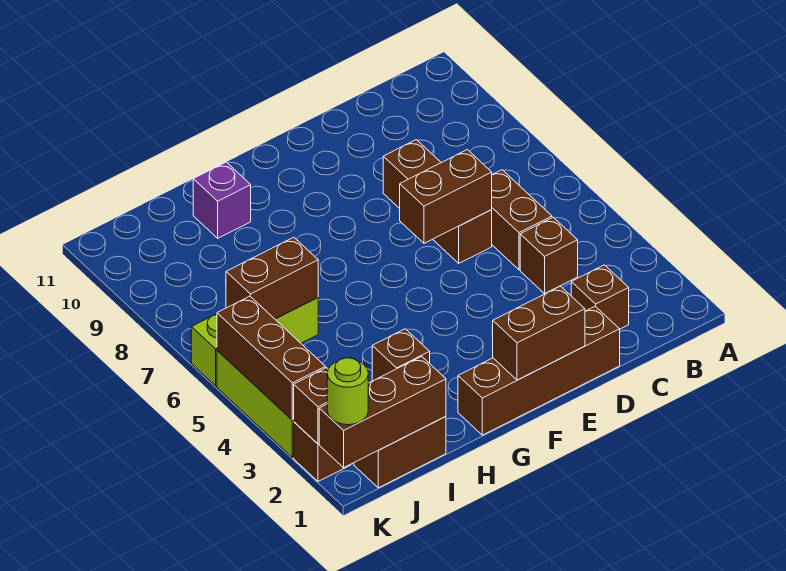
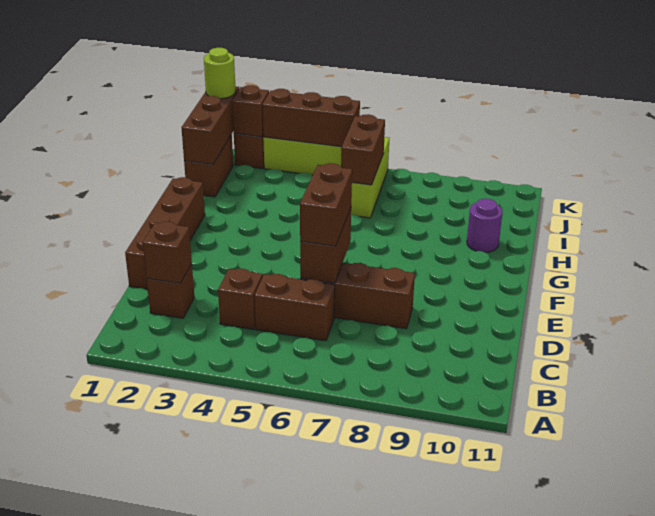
brown brick E1:F1 level 2 -> brown brick D6:E6 level 3
brown brick H3 level 1 -> brown brick C2 level 2
purple brick H10 level 1 -> purple round brick H10 level 1

